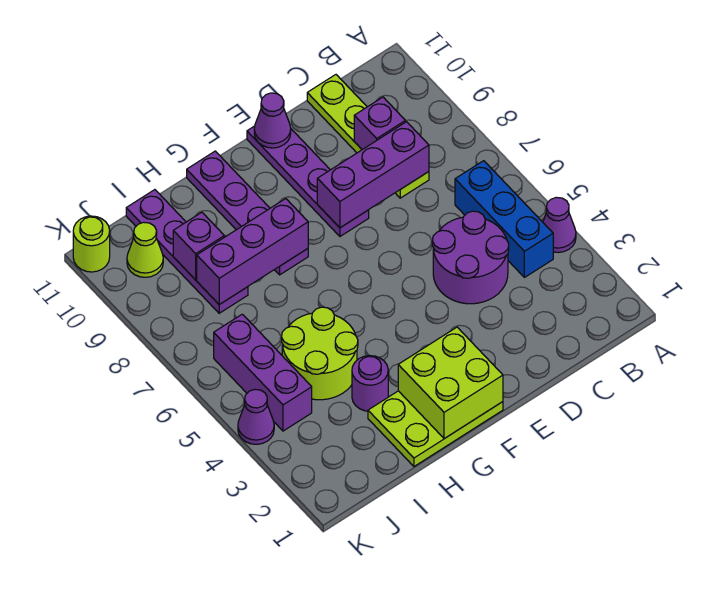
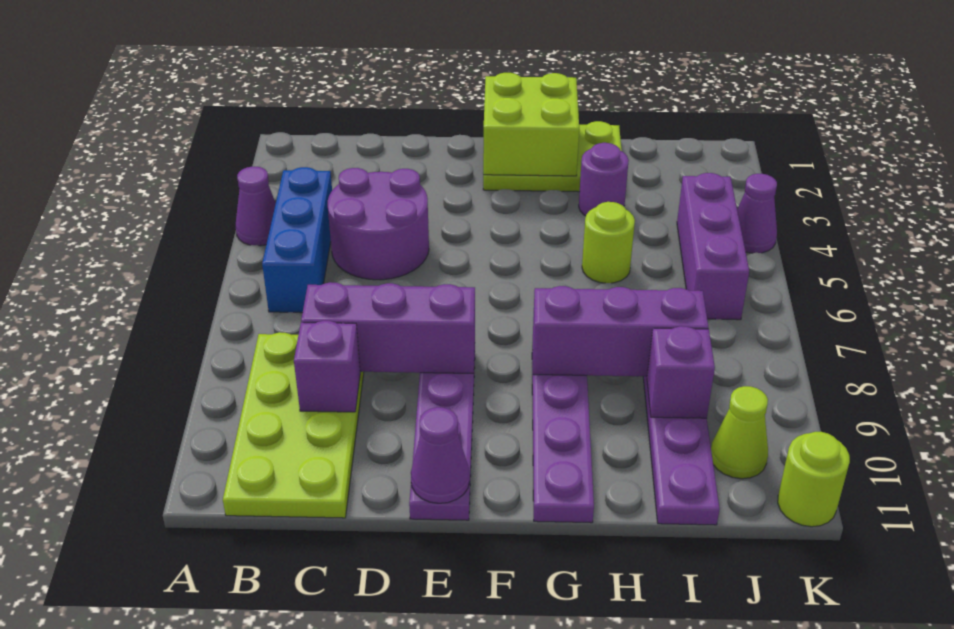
lime plate C8:C11 level 1 -> lime plate B8:C11 level 1
lime round brick H4:I5 level 1 -> lime round brick H5 level 1

